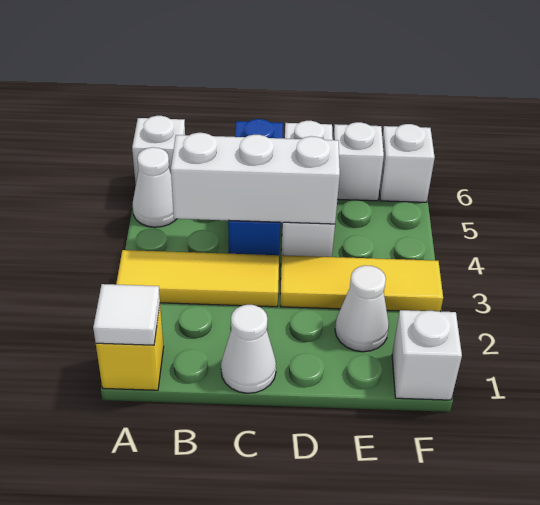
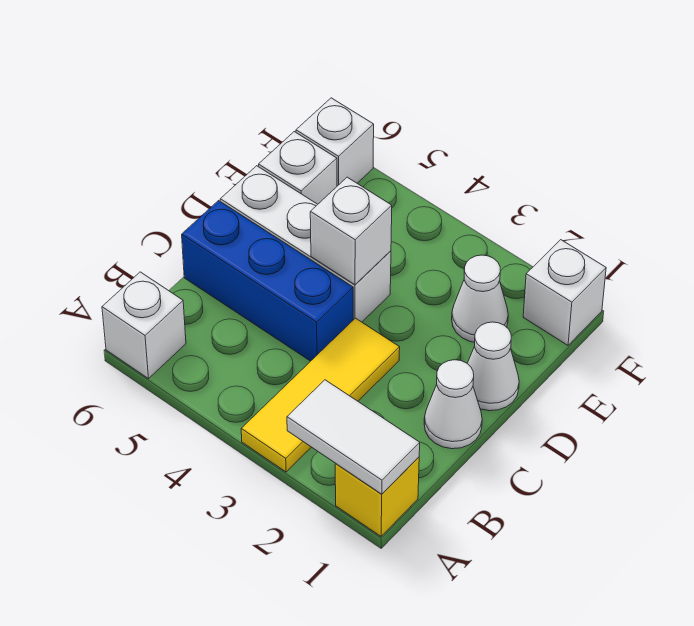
white tile A1 level 2 -> white tile A1:A2 level 2
white cone A5 level 1 -> white cone D1 level 1
white brick B4:D4 level 2 -> white brick D4 level 2
yellow tile D3:F3 level 1 -> none

